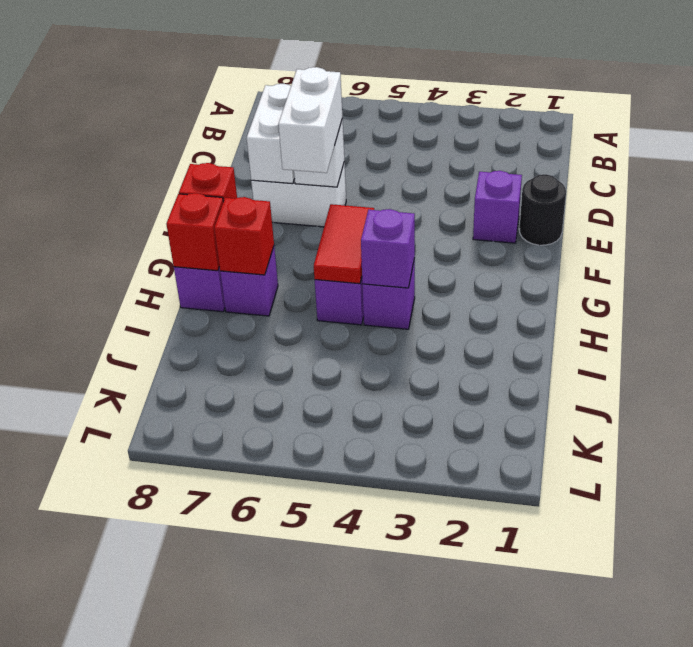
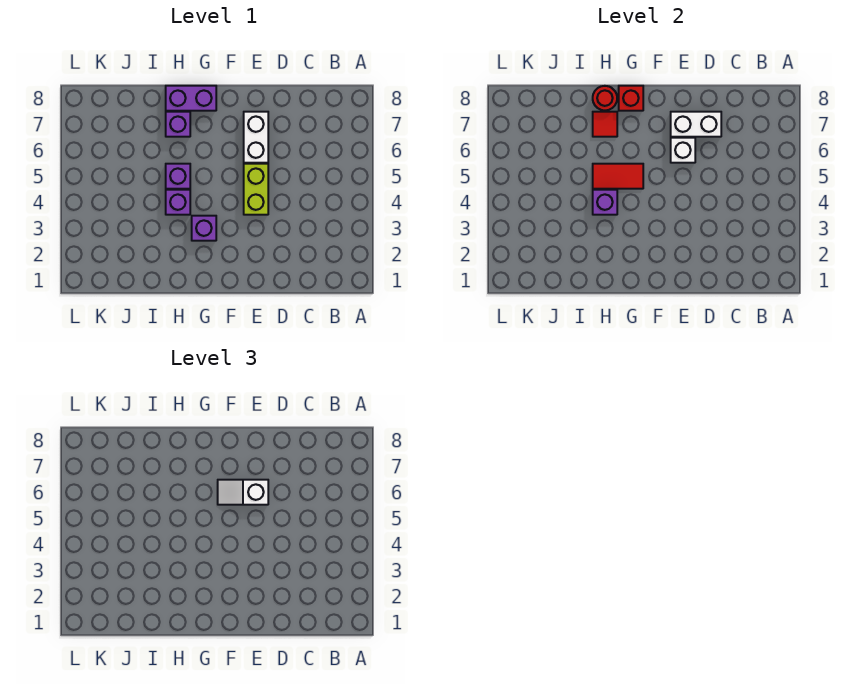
black round brick E1 level 1 -> none
purple brick E2 level 1 -> purple brick G3 level 1
none -> lime brick E4:E5 level 1
white brick E6:F6 level 3 -> white slope E6:F6 level 3 top E
red brick H7 level 2 -> red tile H7 level 2
red brick H8 level 2 -> red round brick H8 level 2

